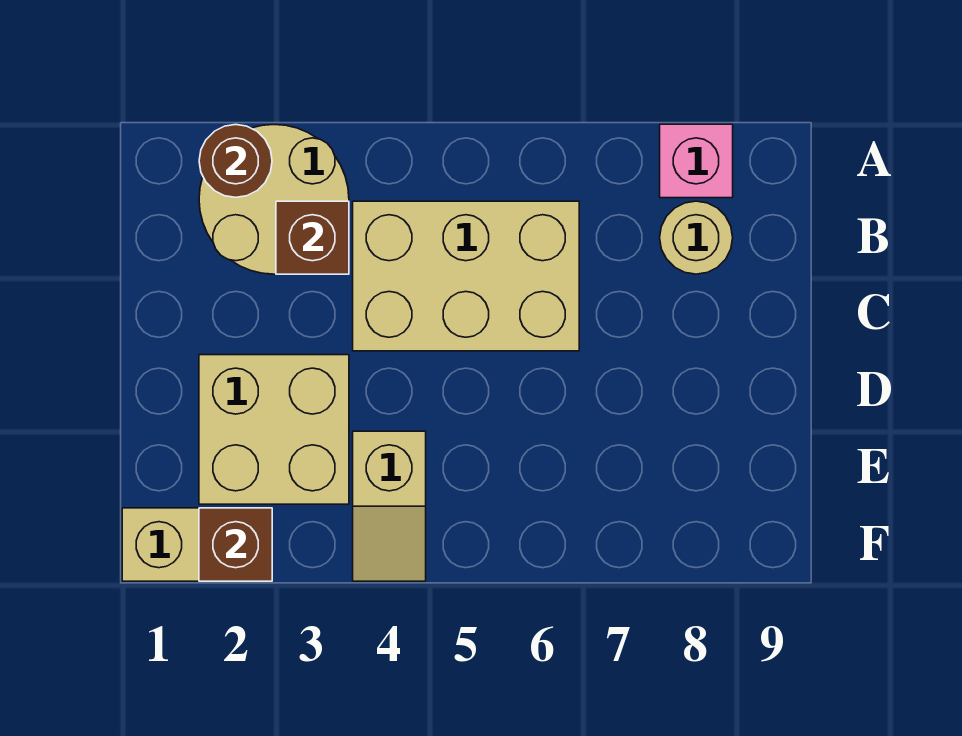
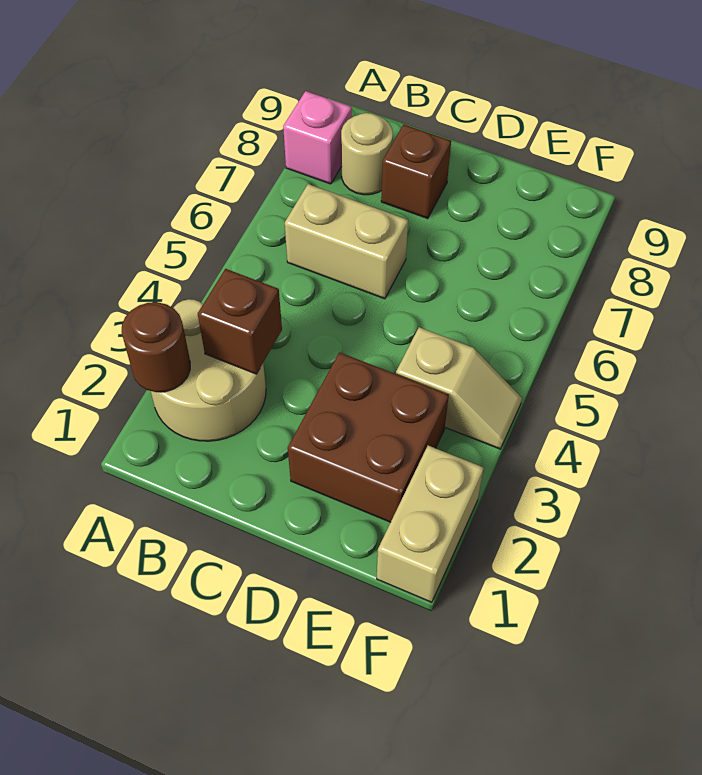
tan brick B4:C6 level 1 -> tan brick B6:C6 level 1
tan brick D2:E3 level 1 -> brown brick D2:E3 level 1
brown brick F2 level 2 -> brown brick C8 level 1

